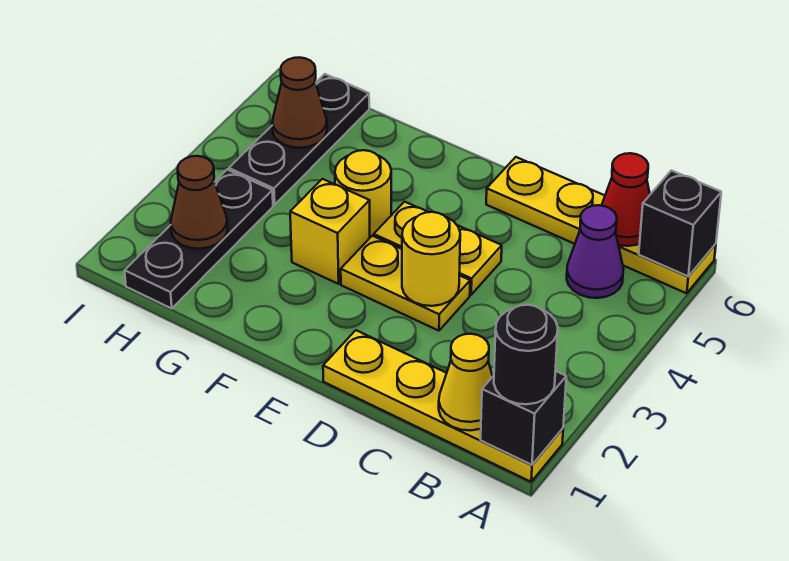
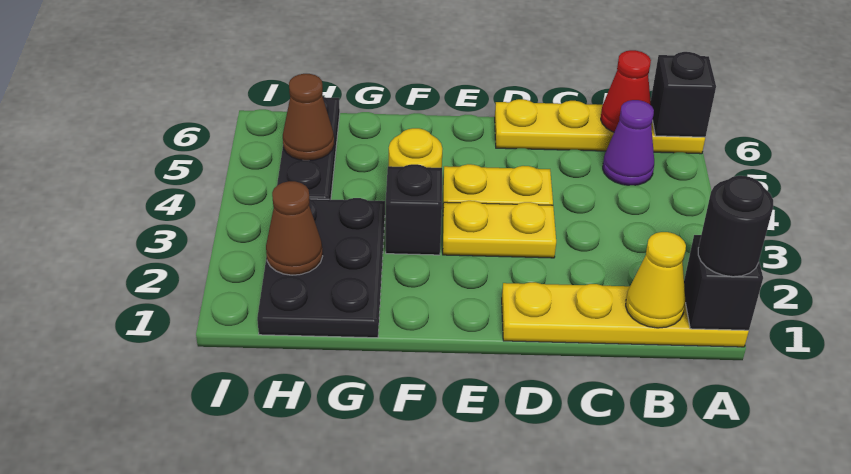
yellow round brick D3 level 2 -> none
yellow brick F3 level 1 -> black brick F3 level 1
black plate H1:H3 level 1 -> black plate G1:H3 level 1

